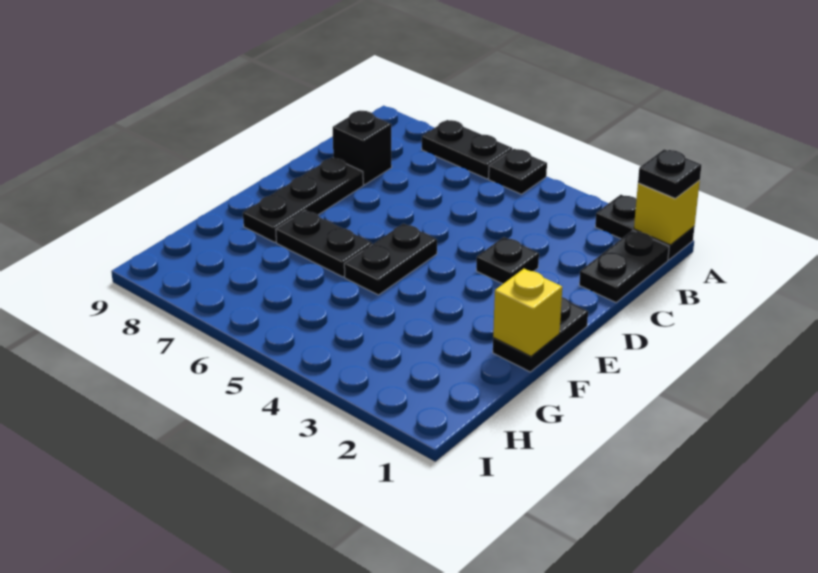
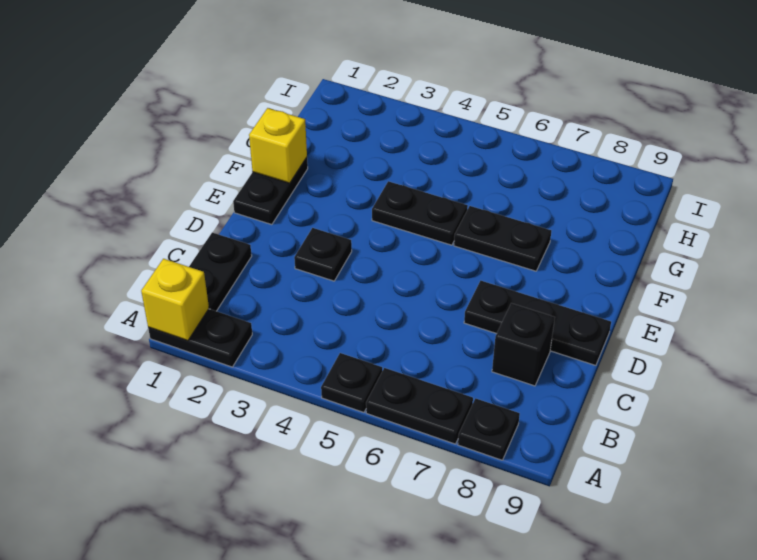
black plate A1 level 3 -> black plate A8 level 1
black plate D8:F8 level 1 -> black plate D7:D9 level 1
black plate E5:F5 level 1 -> black plate F4:F5 level 1

